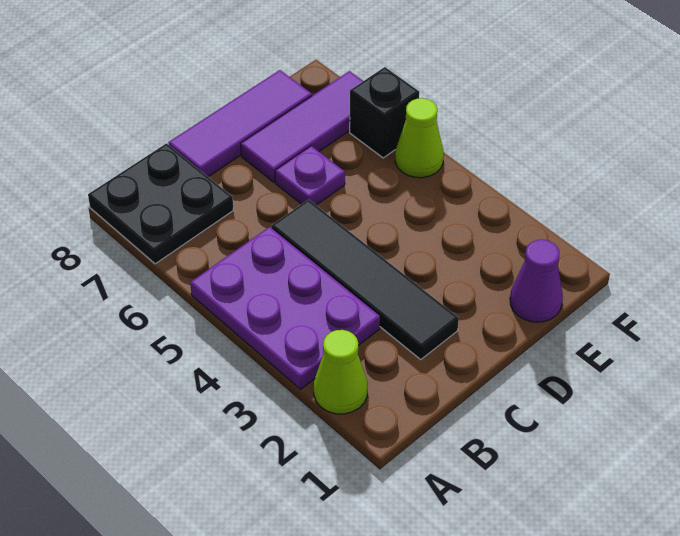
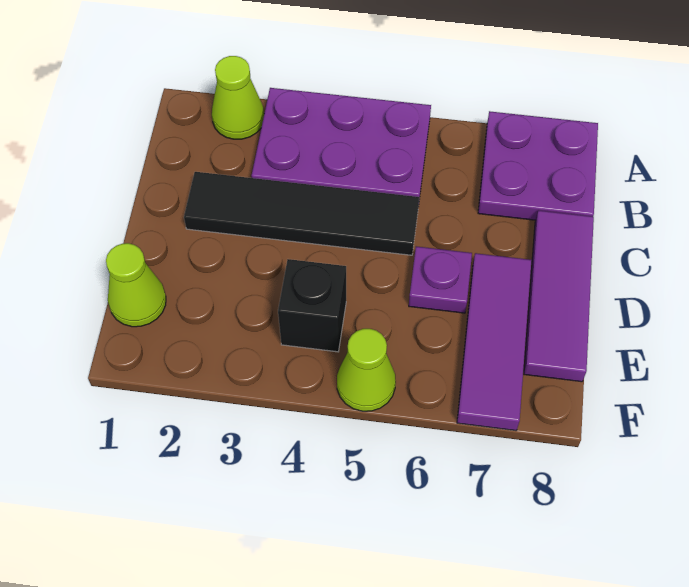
black plate A7:B8 level 1 -> purple plate A7:B8 level 1
purple cone E1 level 1 -> lime cone E1 level 1
black brick F6 level 1 -> black brick E4 level 1

